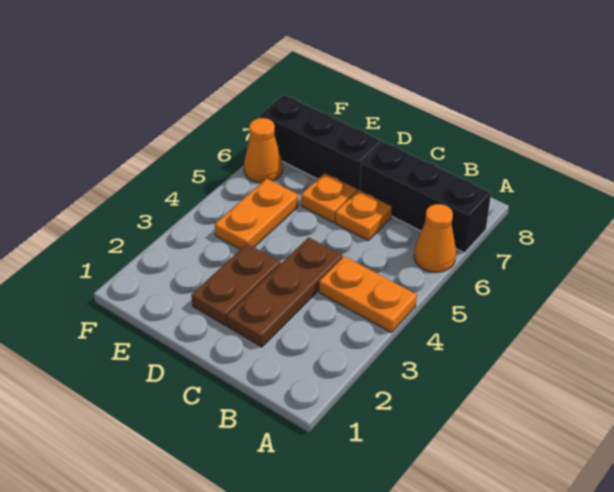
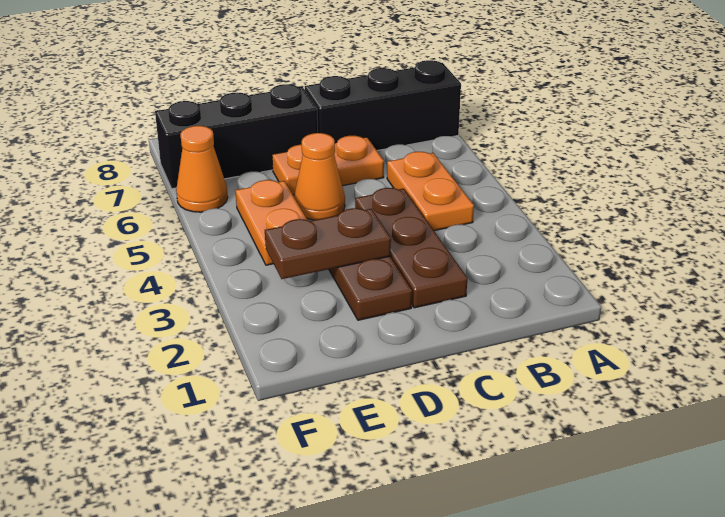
orange plate A4:B4 level 1 -> orange plate B4:B5 level 1
orange cone A6 level 1 -> orange cone D5 level 1
none -> brown plate D3:E3 level 2

